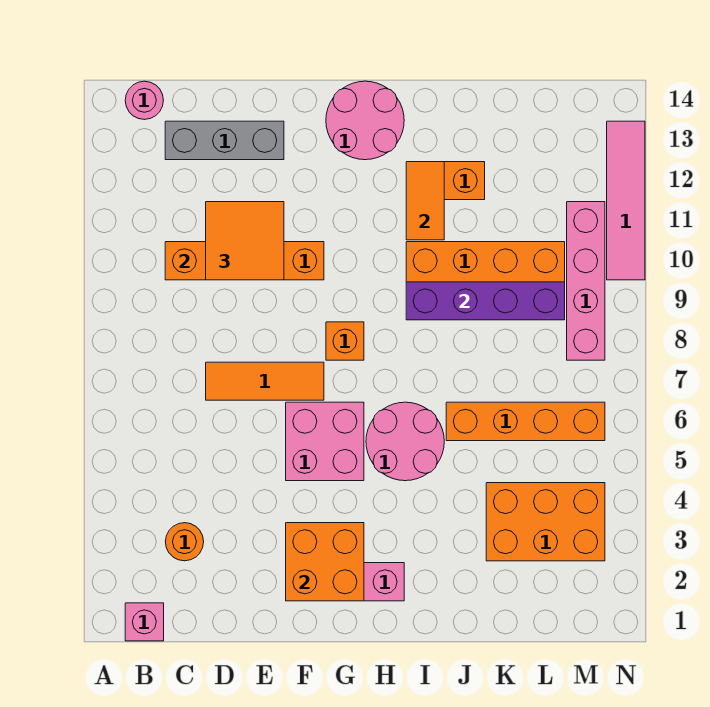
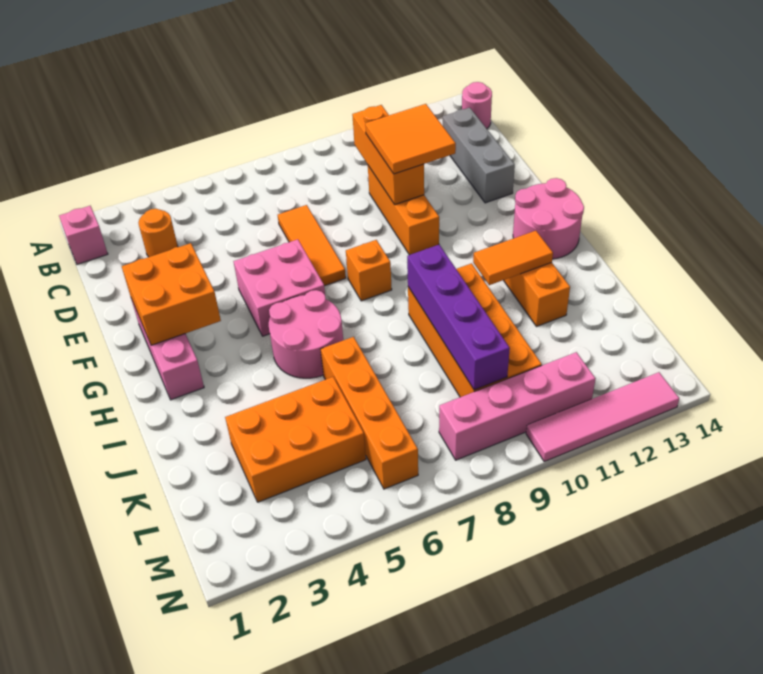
orange brick K3:M4 level 1 -> orange brick K3:L5 level 1

